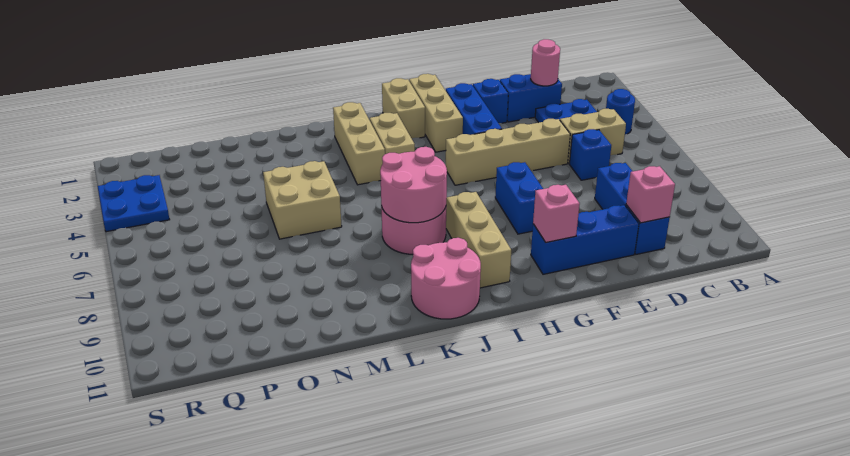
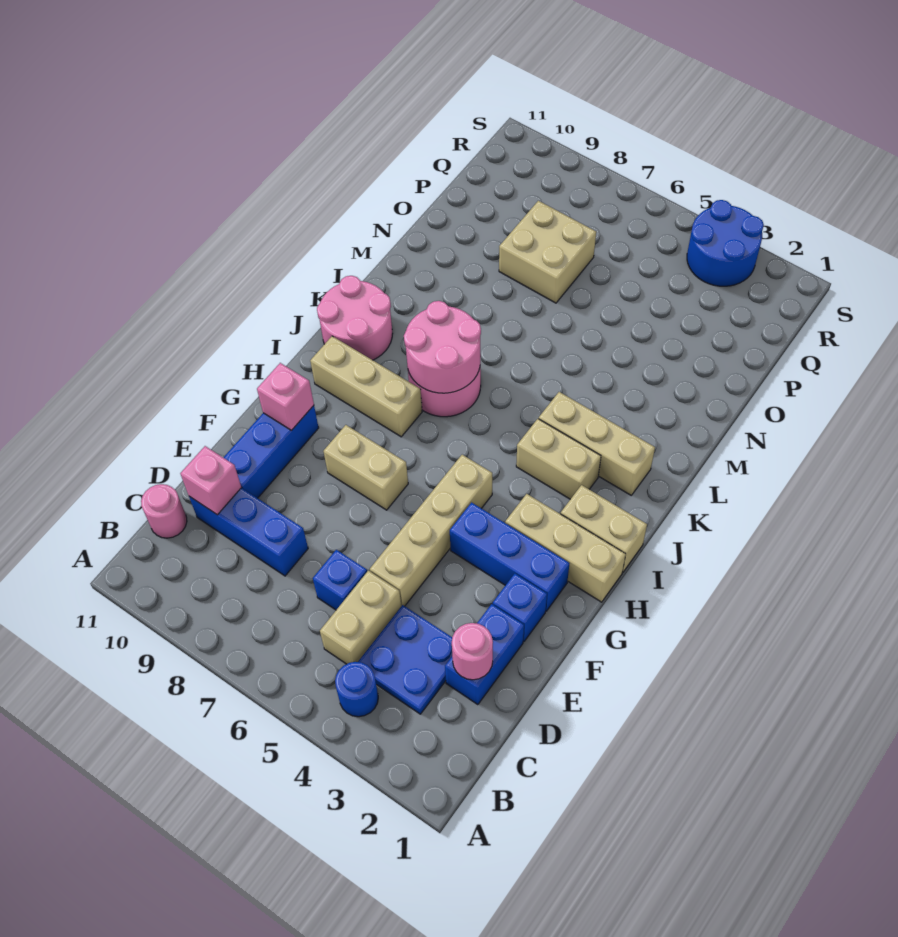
none -> pink round brick C11 level 1
blue brick G7:G8 level 1 -> tan brick G7:G8 level 1
tan brick M5:N6 level 1 -> tan brick O7:P8 level 1
blue plate R3:S4 level 1 -> blue round brick R3:S4 level 1

